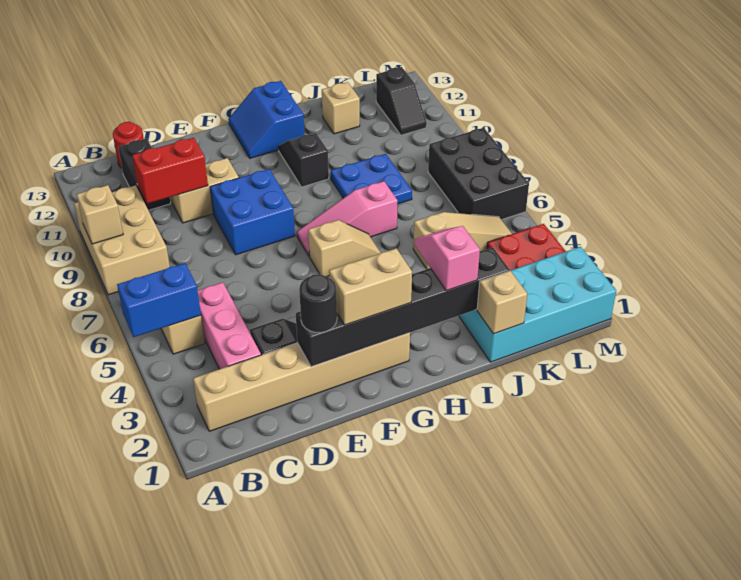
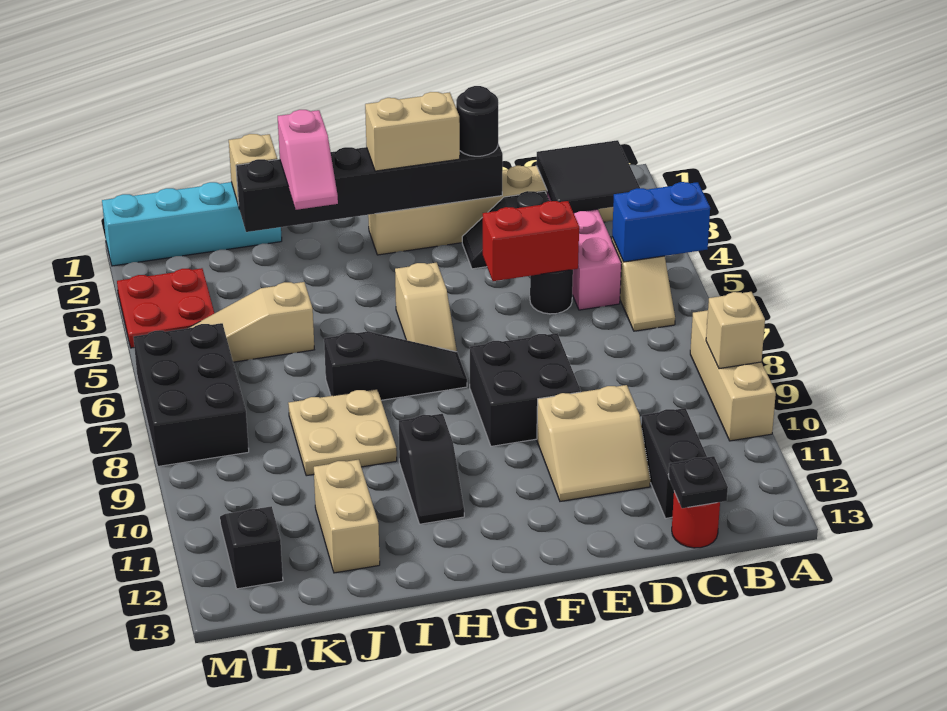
tan brick A8:B10 level 1 -> tan brick A8:A10 level 1
none -> black tile B2:C3 level 2
red brick C10:D10 level 2 -> red brick D5:E5 level 2
none -> black plate C13 level 2
none -> black round brick D5 level 1
blue brick E8:F9 level 1 -> black brick E8:F9 level 1
tan slope G6:H6 level 1 top G -> tan slope G5:G6 level 1 top 5
pink slope G7:I7 level 1 top I -> black slope G7:I7 level 1 top I
blue slope G12:H13 level 1 top H -> none
blue plate I8:J9 level 1 -> tan plate I8:J9 level 1
cyan brick J1:M2 level 1 -> cyan brick J1:M1 level 1
tan brick J12 level 1 -> tan brick J11:J12 level 1

